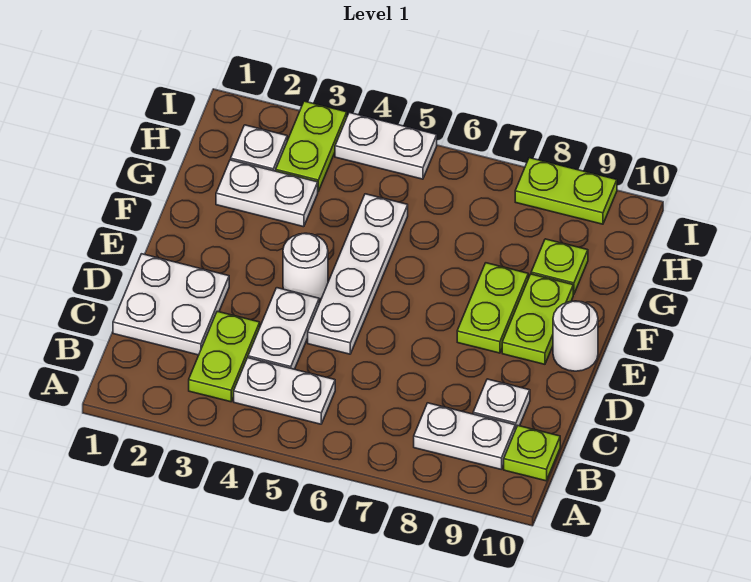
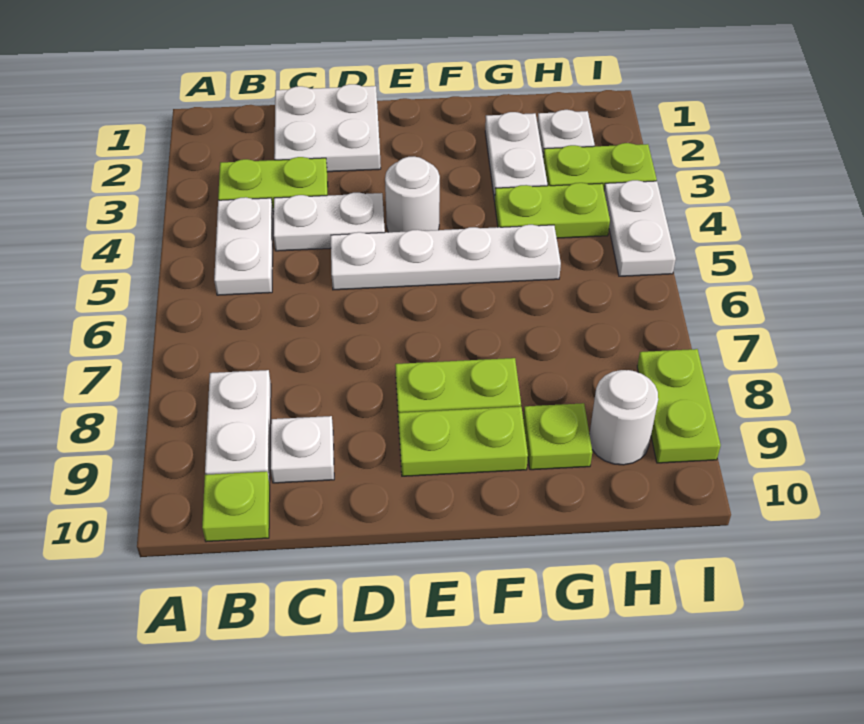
white round brick E10 level 1 -> white round brick H9 level 1
none -> lime plate G4:H4 level 1

